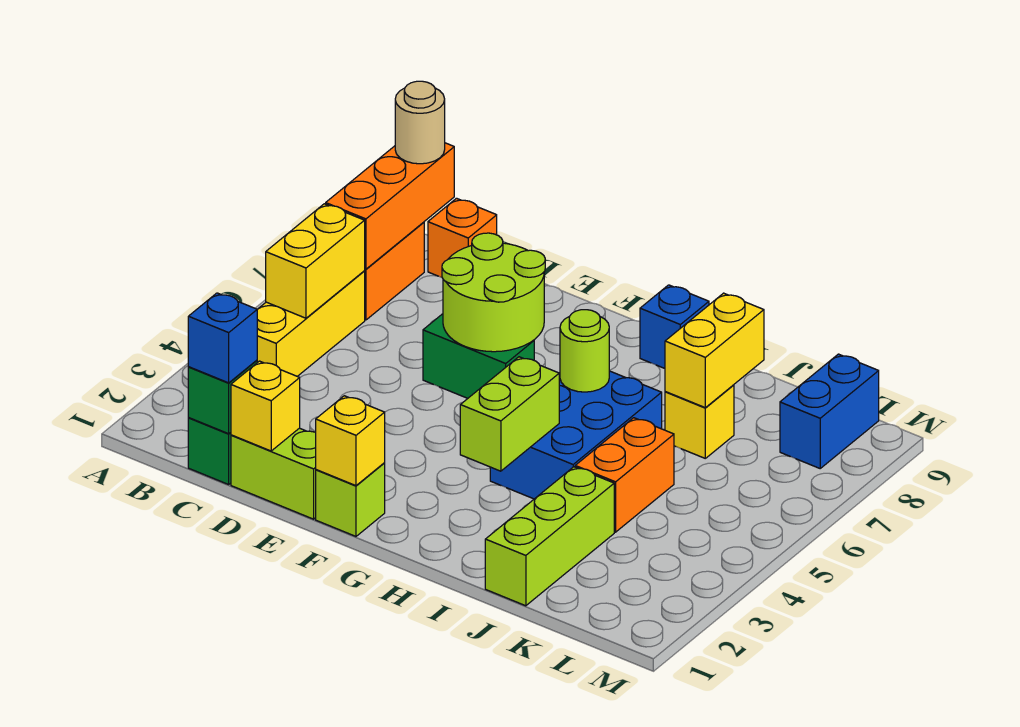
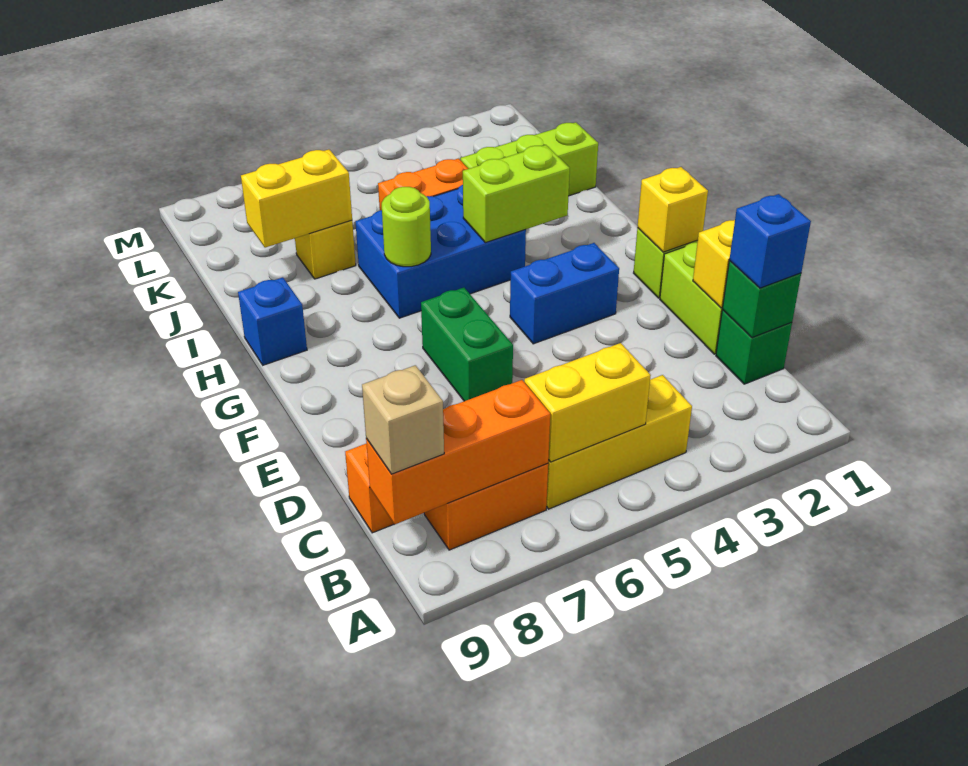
tan round brick B9 level 3 -> tan brick B9 level 3
lime round brick E6:F7 level 2 -> none
blue brick L8:L9 level 1 -> blue brick F3:F4 level 1

